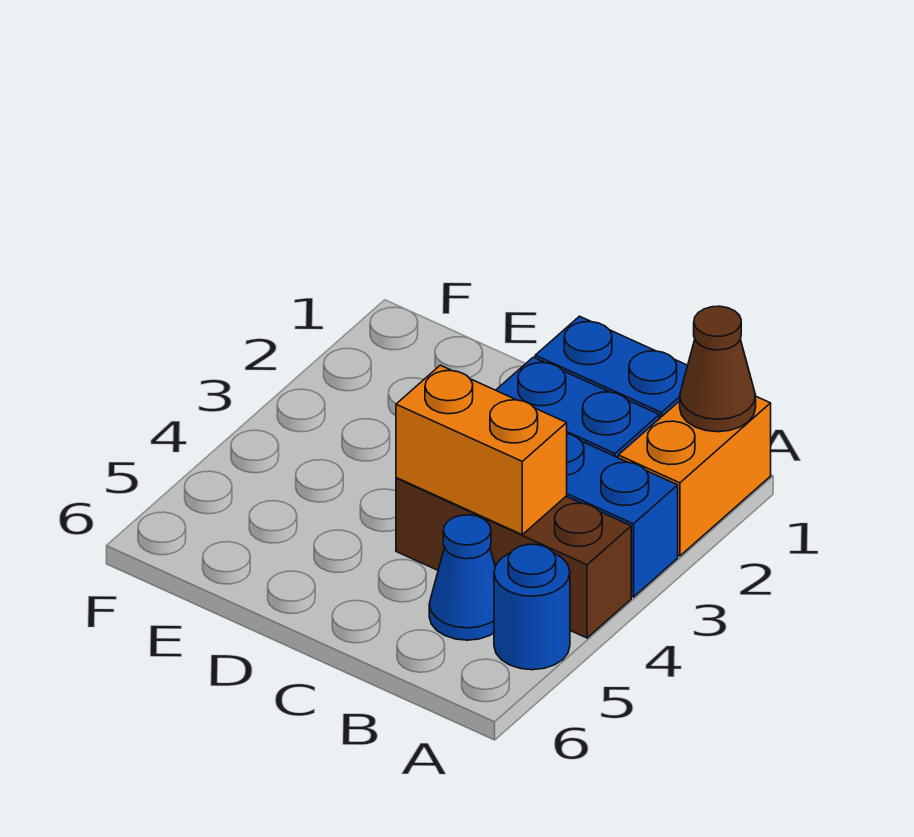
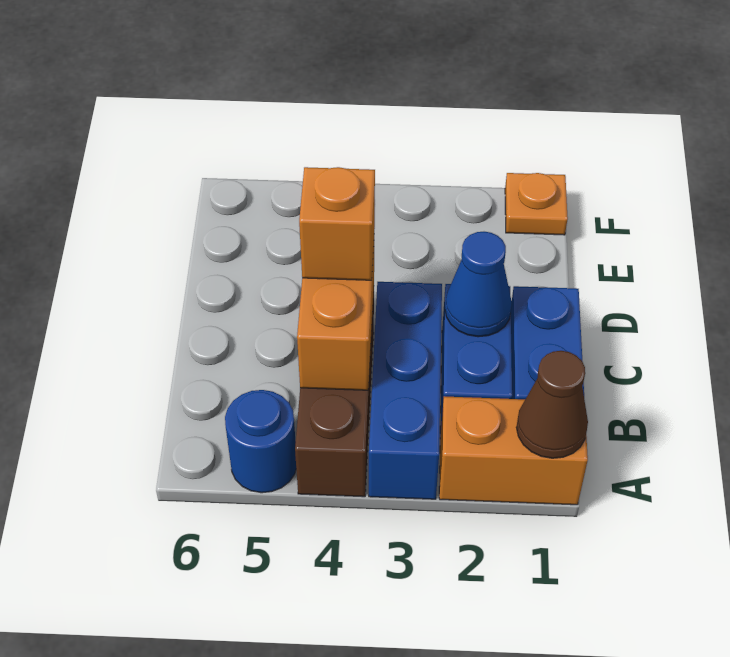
blue cone B5 level 1 -> blue cone C2 level 2
none -> orange brick C4 level 3
none -> orange plate F1 level 1

